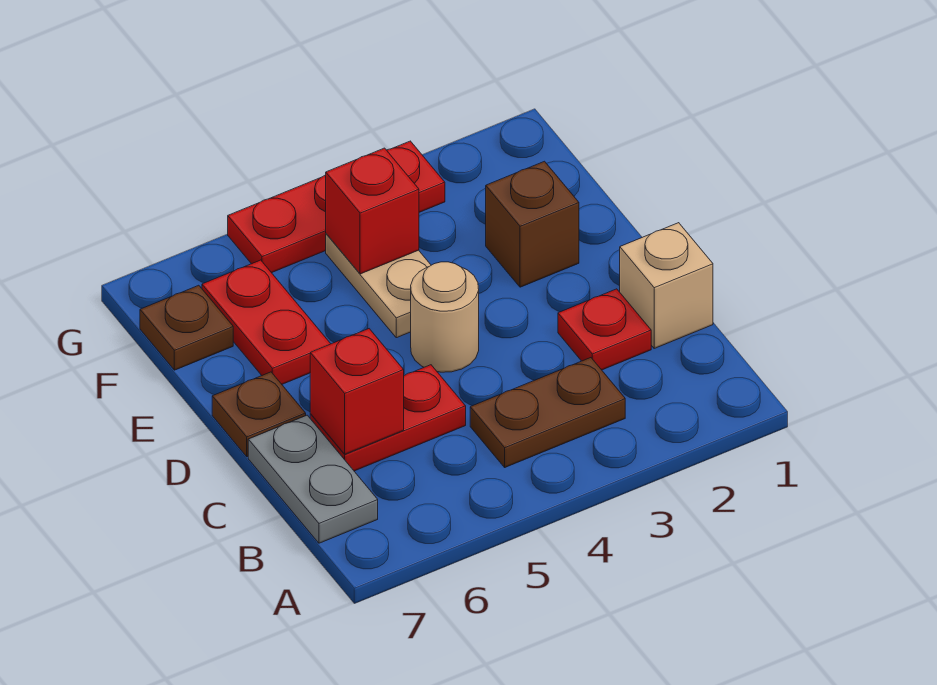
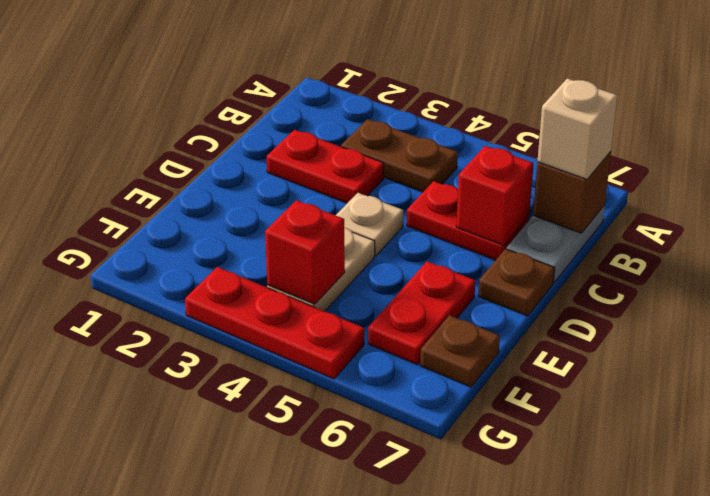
tan brick C1 level 1 -> tan brick B7 level 3
red plate C2 level 1 -> red plate C2:C3 level 1
tan round brick D4 level 1 -> tan plate D4 level 1
brown brick E2 level 1 -> brown brick B7 level 2

